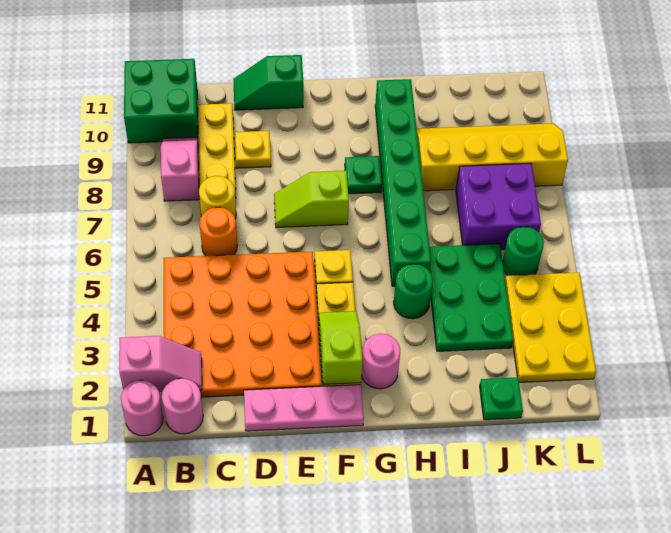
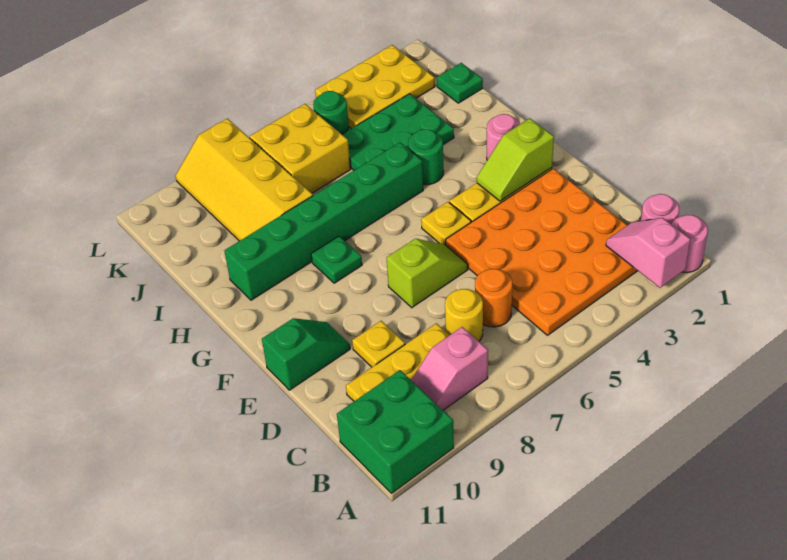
pink plate D1:F1 level 1 -> none
green slope D11:E11 level 1 top E -> green slope E10:E11 level 1 top 11
lime slope E7:F7 level 1 top F -> lime slope E6:E7 level 1 top 7
purple brick J6:K7 level 1 -> yellow brick J6:K7 level 1

